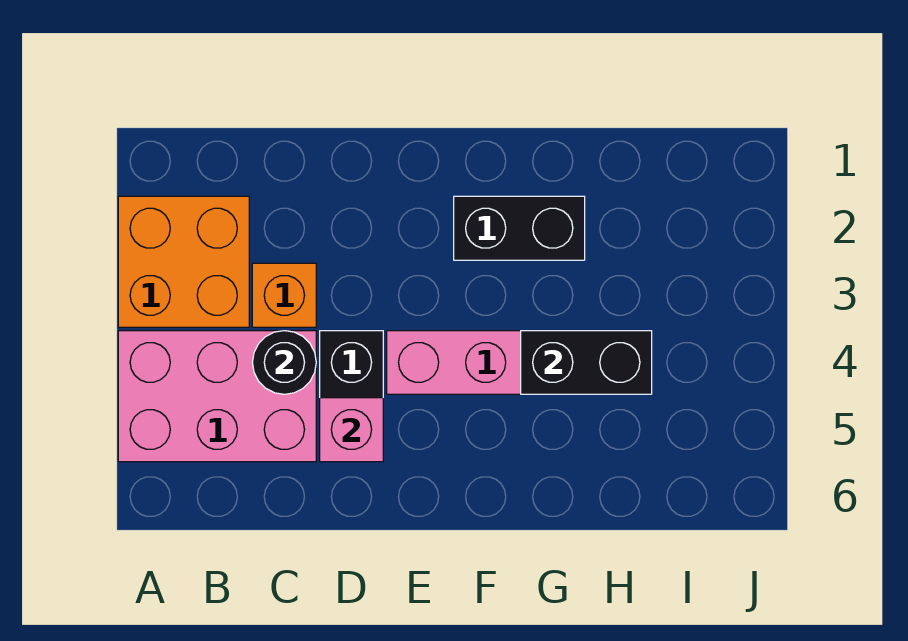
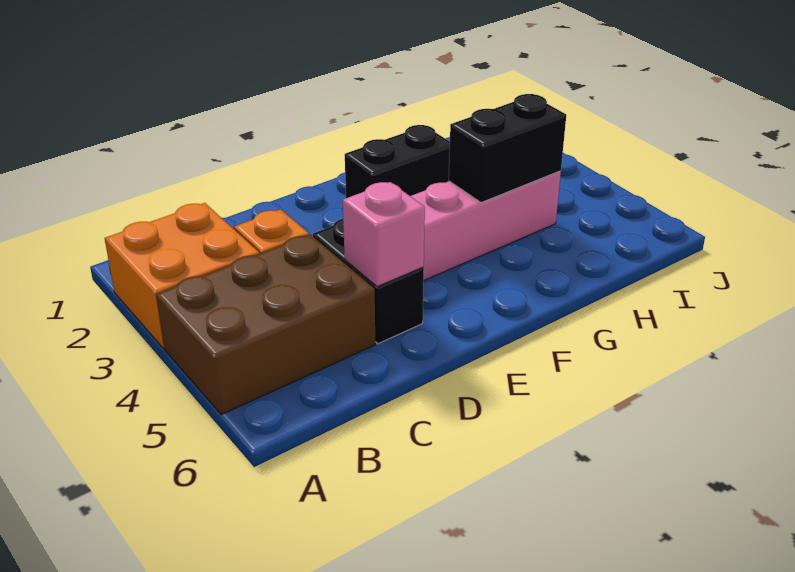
pink brick A4:C5 level 1 -> brown brick A4:C5 level 1
black round brick C4 level 2 -> none

